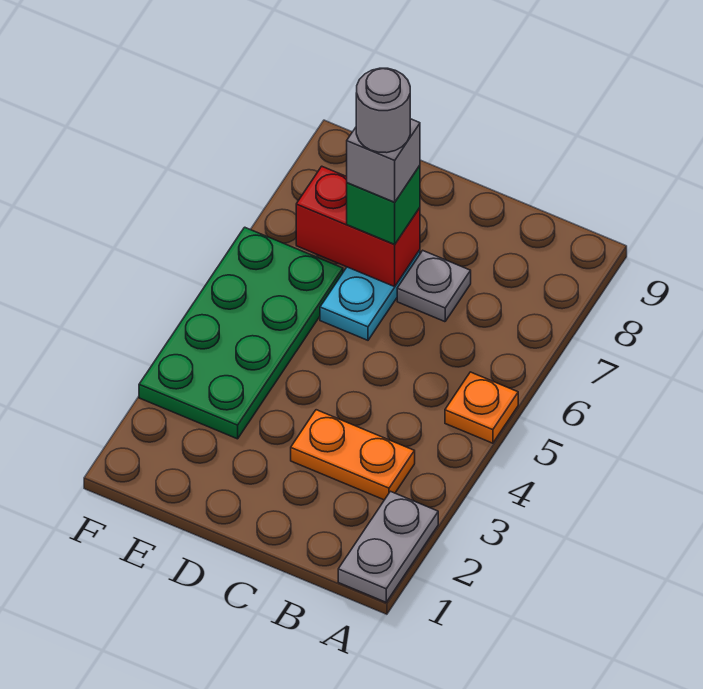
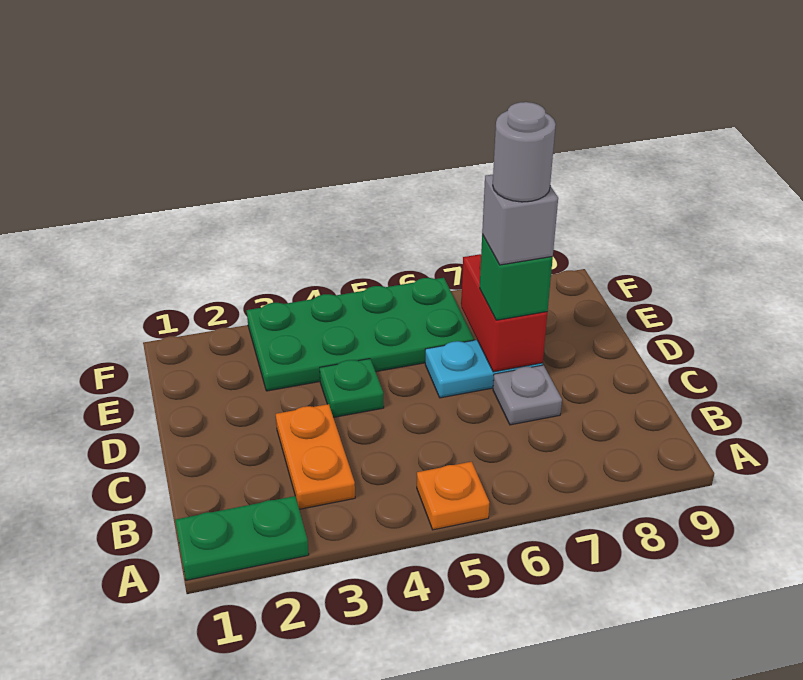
grey plate A1:A2 level 1 -> green plate A1:A2 level 1
none -> green plate D4 level 1

